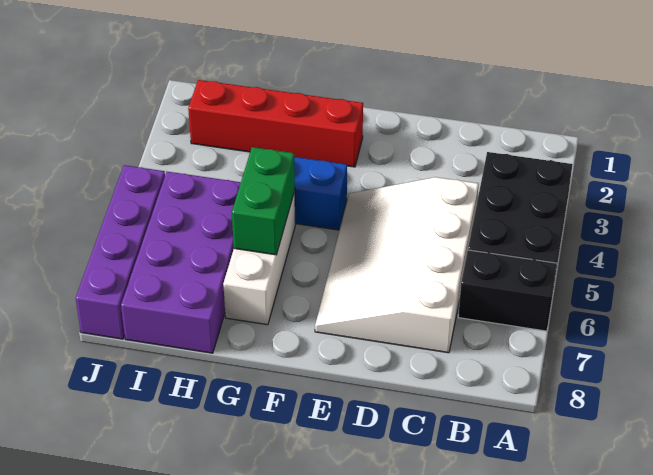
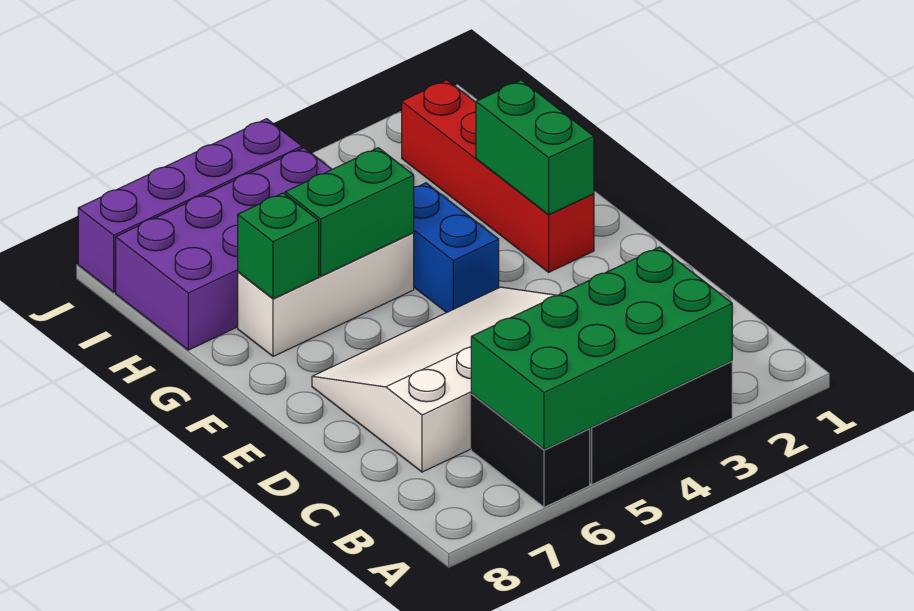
none -> green brick A3:B6 level 2
none -> green brick F2:G2 level 2
none -> green brick G7 level 2

